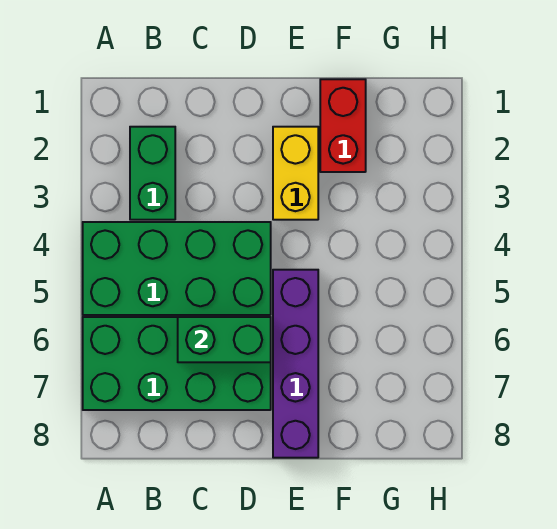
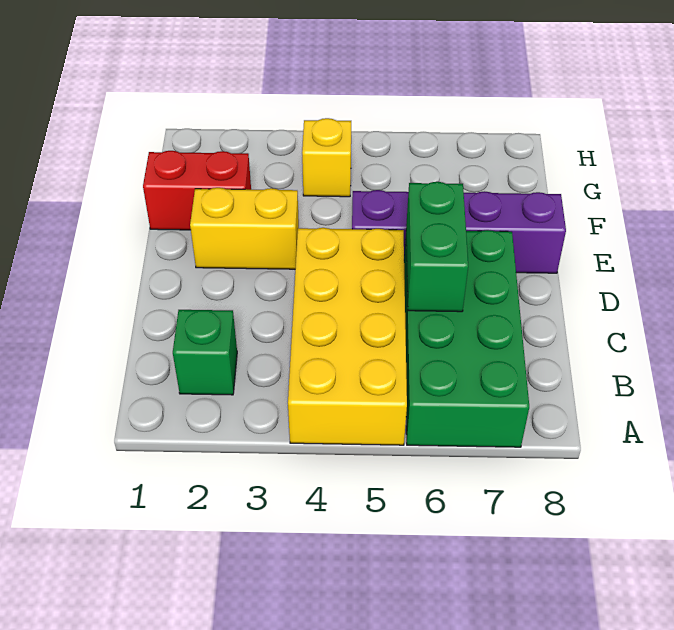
green brick A4:D5 level 1 -> yellow brick A4:D5 level 1
green brick B2:B3 level 1 -> green brick B2 level 1
none -> yellow brick G4 level 1

